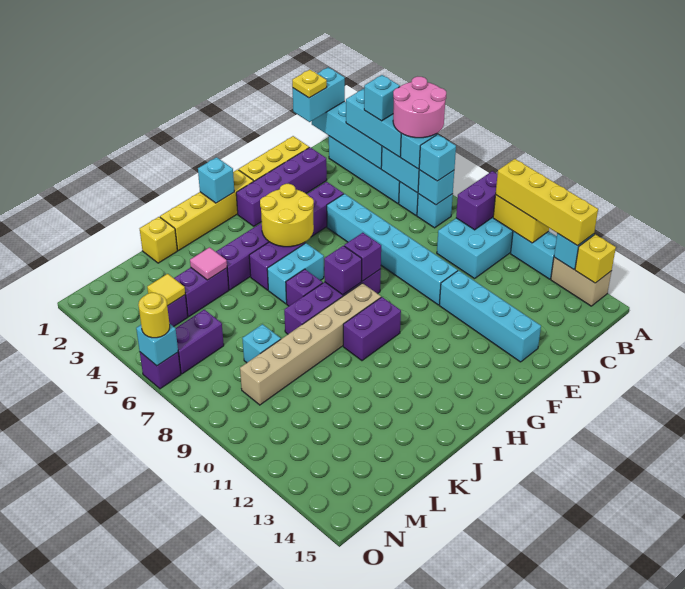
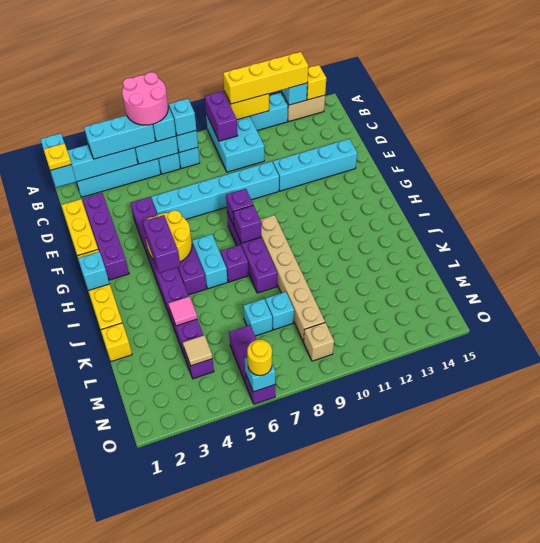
cyan brick B4 level 4 -> cyan brick L7 level 1
purple brick H10:I10 level 1 -> purple brick H4:I4 level 3
yellow tile M4 level 2 -> tan tile M4 level 2
none -> tan brick N9 level 1

